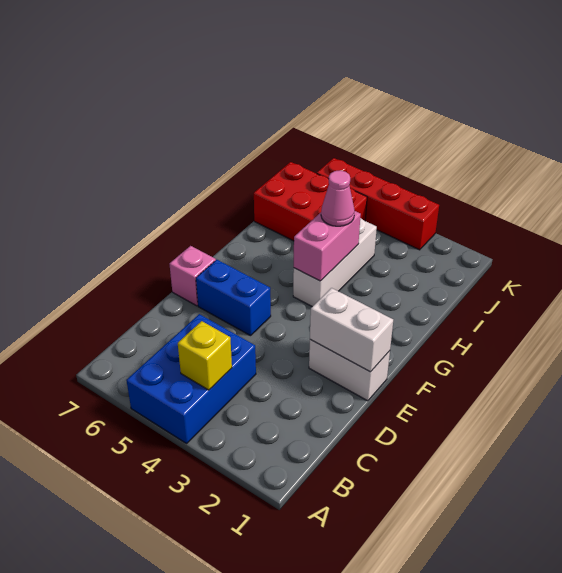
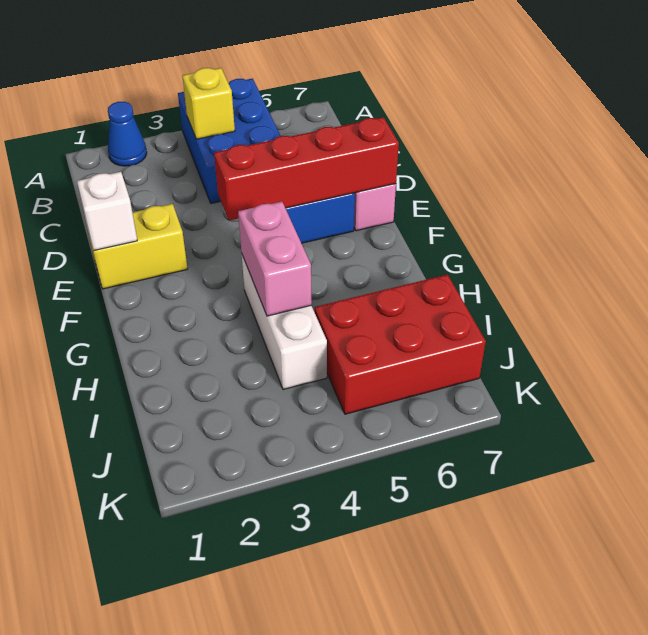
none -> blue cone A2 level 1
white brick E1:E2 level 1 -> yellow brick E1:E2 level 1
white brick E1:E2 level 2 -> white brick E1 level 2
pink cone H4 level 3 -> none
red brick K3:K6 level 1 -> red brick E4:E7 level 2

